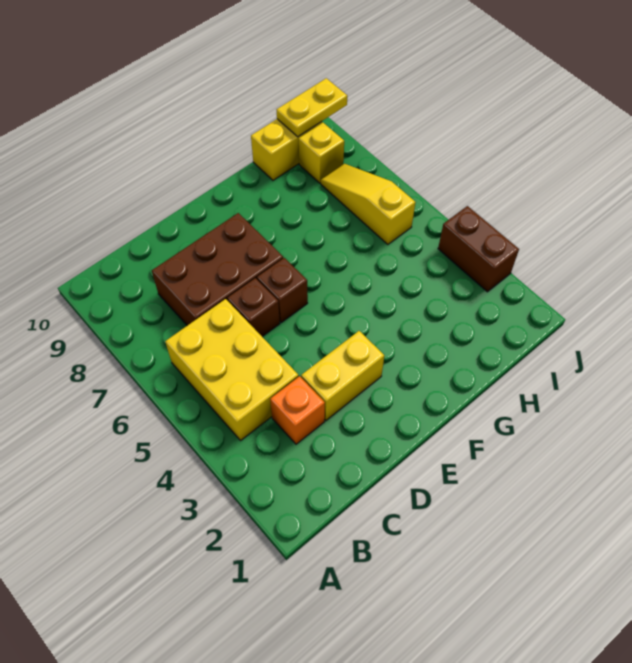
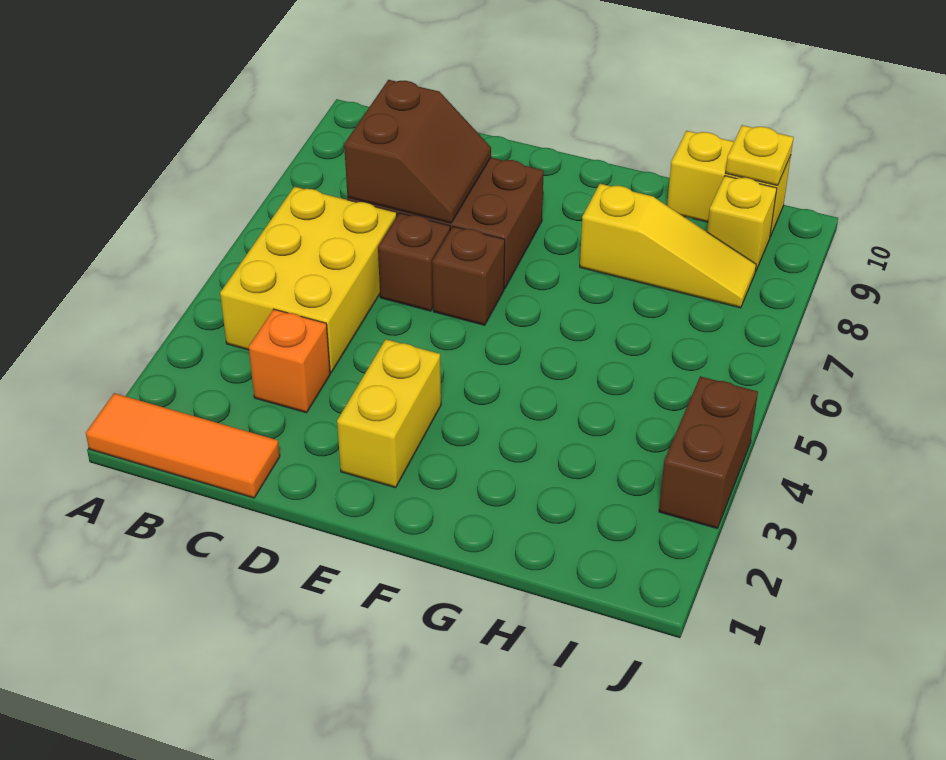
none -> orange tile A1:C1 level 1
none -> brown slope C7:D8 level 2 top C
yellow brick D3:E3 level 1 -> yellow brick E2:E3 level 1
yellow slope I6:I8 level 1 top 6 -> yellow slope G8:I8 level 1 top G
yellow plate I10:J10 level 2 -> yellow plate I10 level 2

